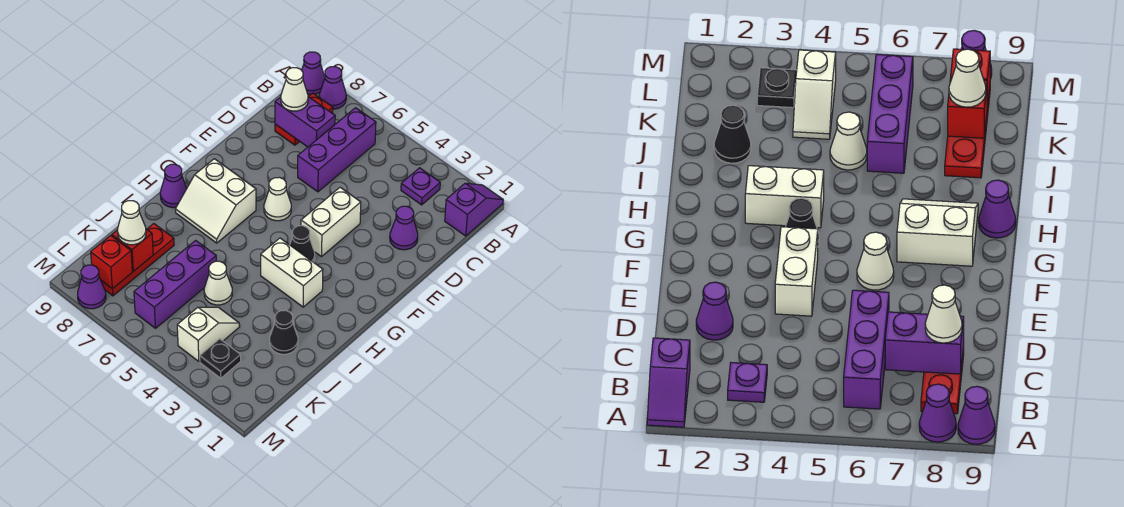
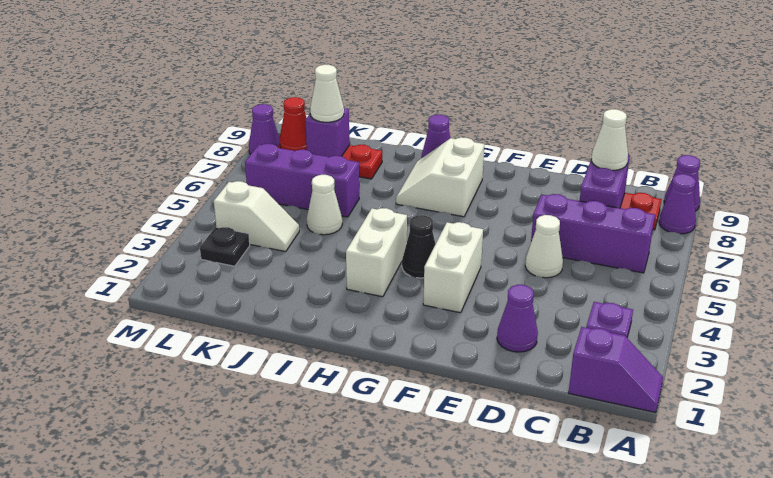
white brick E4:F4 level 1 -> white brick F3:F4 level 1
white cone F6 level 1 -> white cone D5 level 1
black cone J2 level 1 -> none
red brick K8 level 2 -> purple brick K8 level 2
red brick L8 level 2 -> red cone L8 level 2

